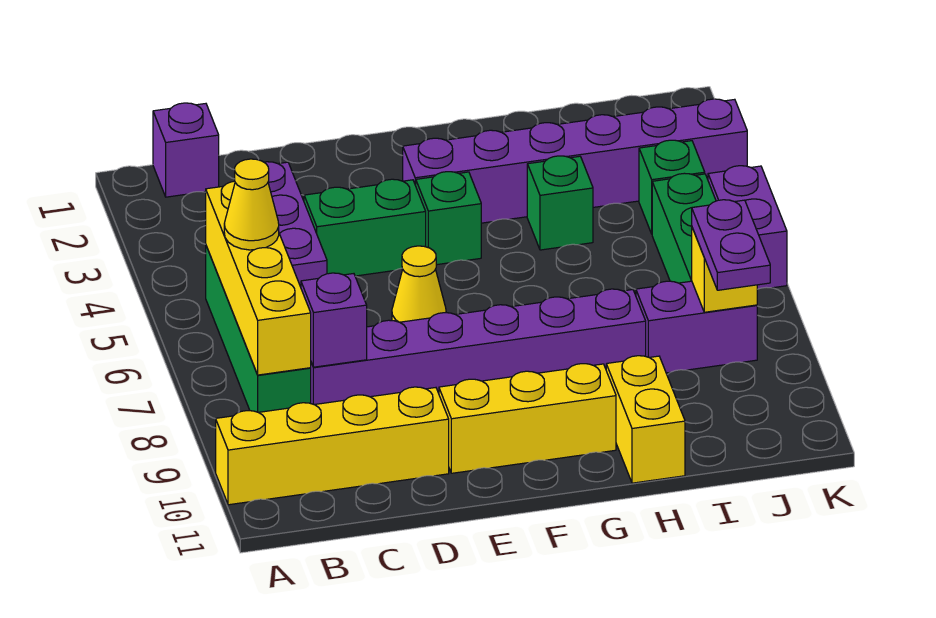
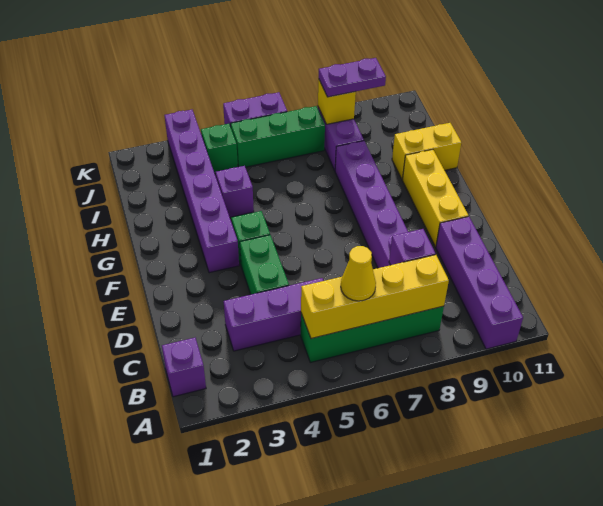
yellow brick A10:D10 level 1 -> purple brick A10:D10 level 1
yellow cone E6 level 1 -> none
green brick H4 level 1 -> purple brick H4 level 1

